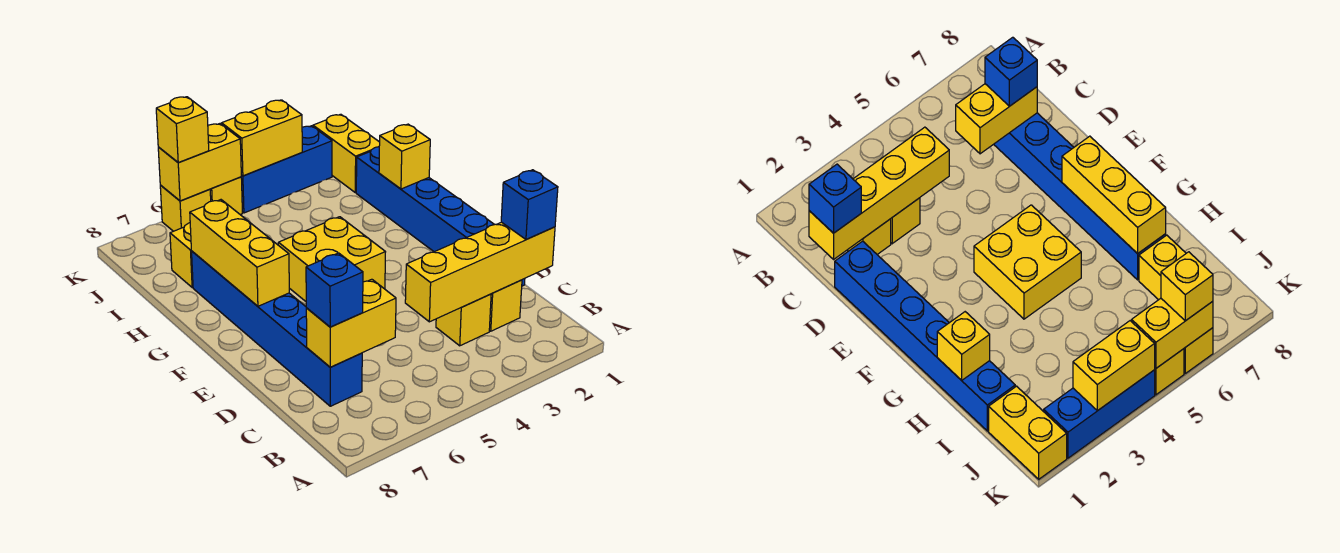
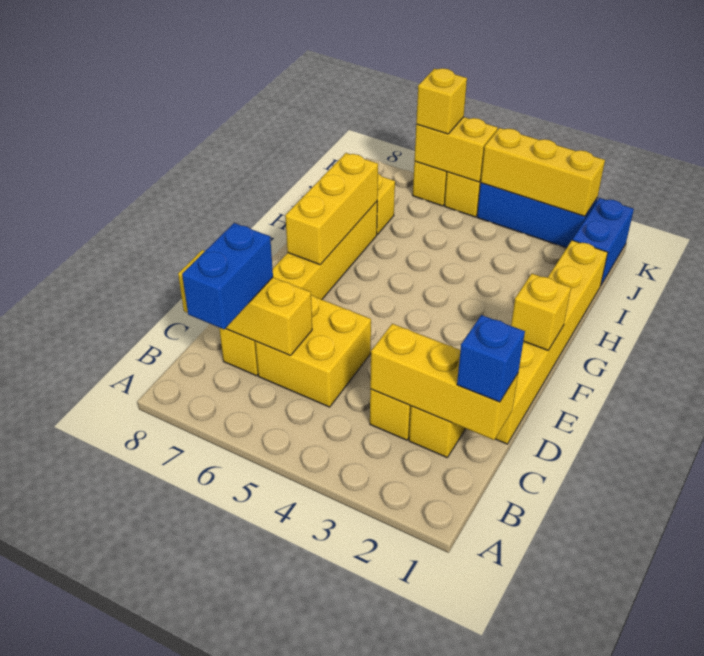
yellow brick C1:C4 level 2 -> yellow brick C1:C3 level 2
yellow brick C6:C7 level 2 -> yellow brick C6:C8 level 2
blue brick C7:H7 level 1 -> yellow brick C7:H7 level 1
blue brick C7 level 3 -> blue brick B7:C7 level 3
blue brick D1:I1 level 1 -> yellow brick D1:I1 level 1
yellow brick F4:G5 level 1 -> yellow brick C5:D6 level 1
yellow brick H1 level 2 -> yellow brick F1 level 2
yellow brick J1:K1 level 1 -> blue brick J1:K1 level 1
yellow brick K3:K4 level 2 -> yellow brick K2:K4 level 2

